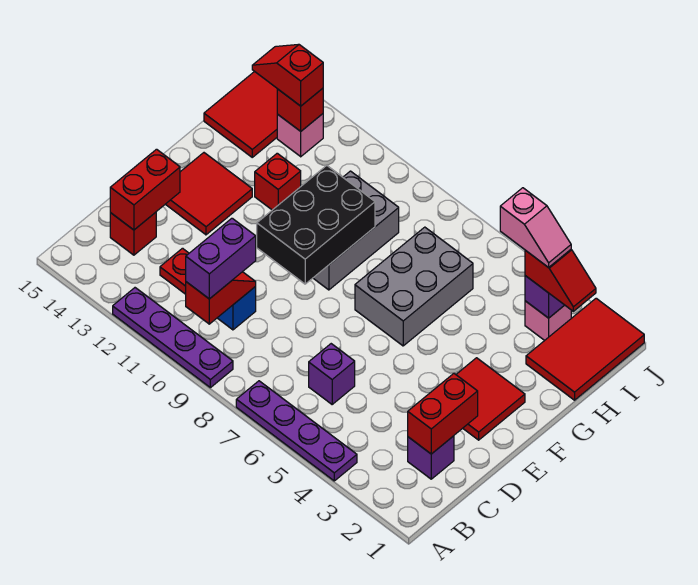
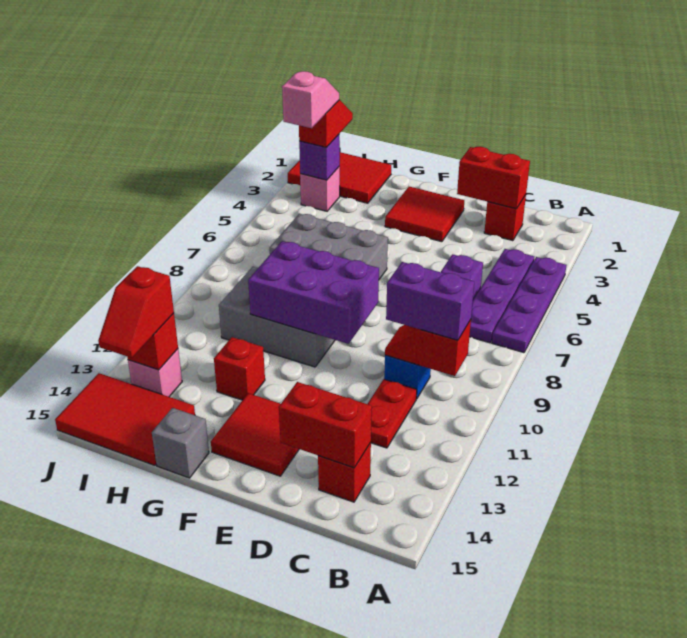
purple plate A9:A12 level 1 -> purple plate B4:B7 level 1
purple brick C2 level 1 -> red brick C2 level 1
black brick E9:G10 level 2 -> purple brick E9:G10 level 2
none -> grey brick G15 level 1

